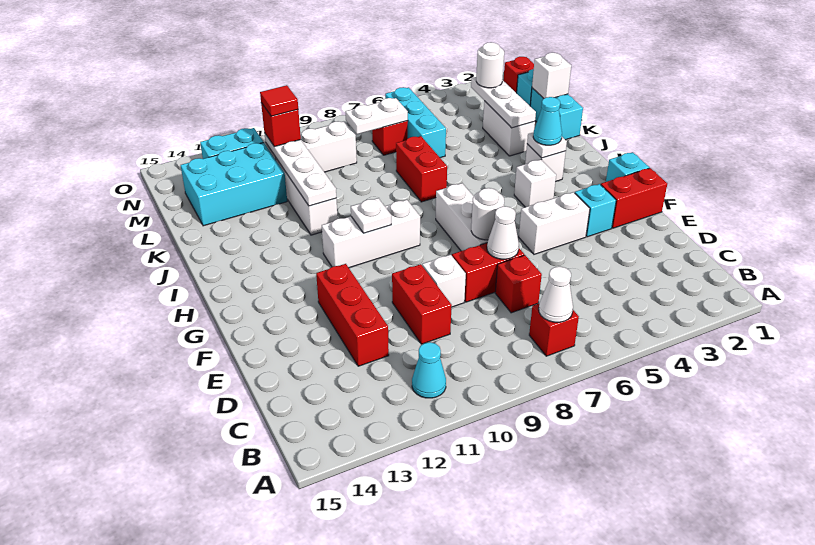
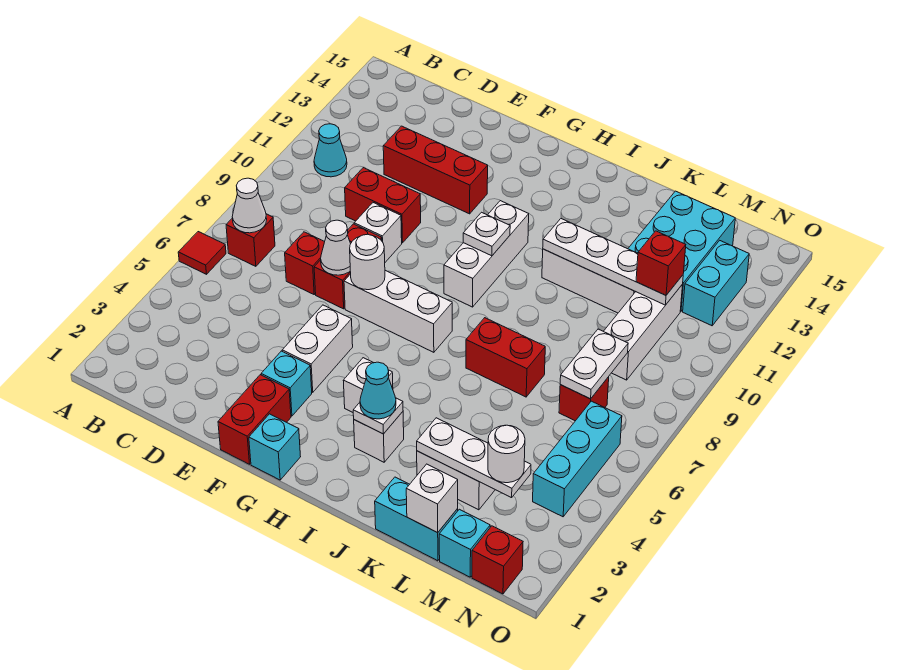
cyan brick L6:N6 level 1 -> cyan brick N4:N6 level 1
red tile M11 level 4 -> red tile A6 level 1

